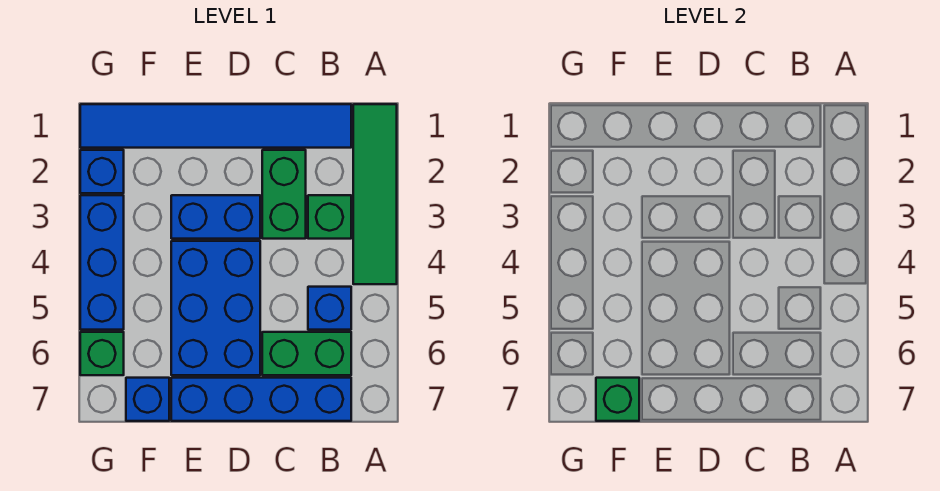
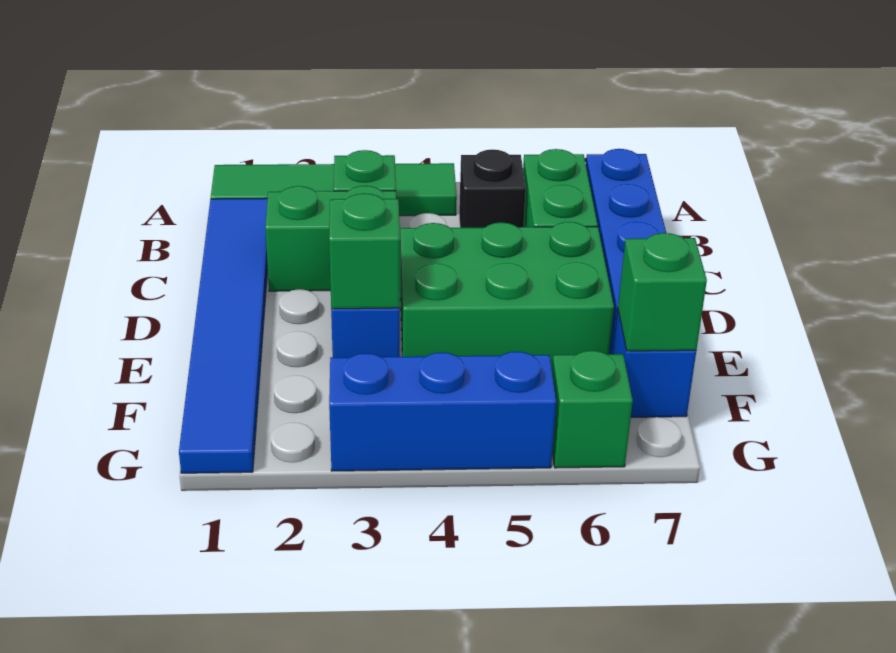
blue brick B5 level 1 -> black brick B5 level 1
blue brick D4:E6 level 1 -> green brick D4:E6 level 1
none -> green brick E3 level 2
blue brick G2 level 1 -> none

